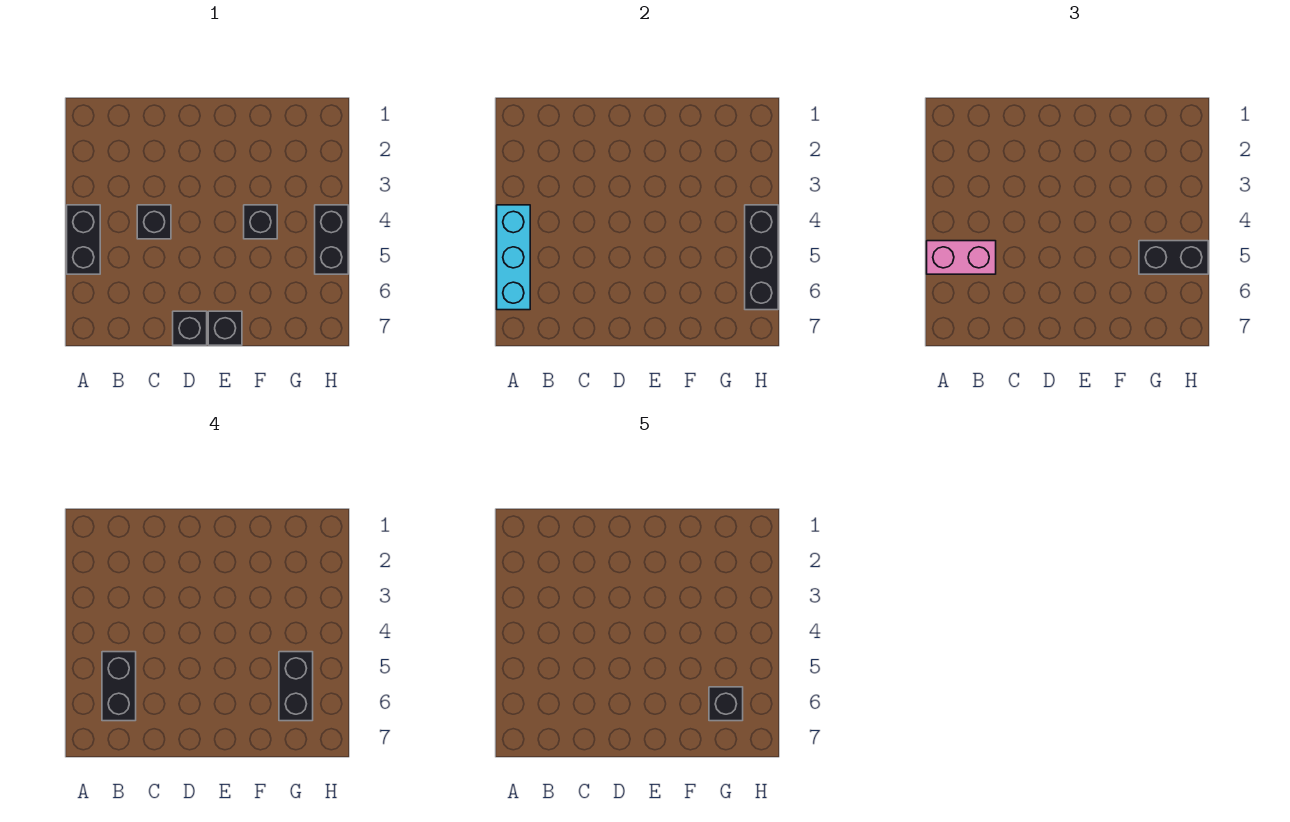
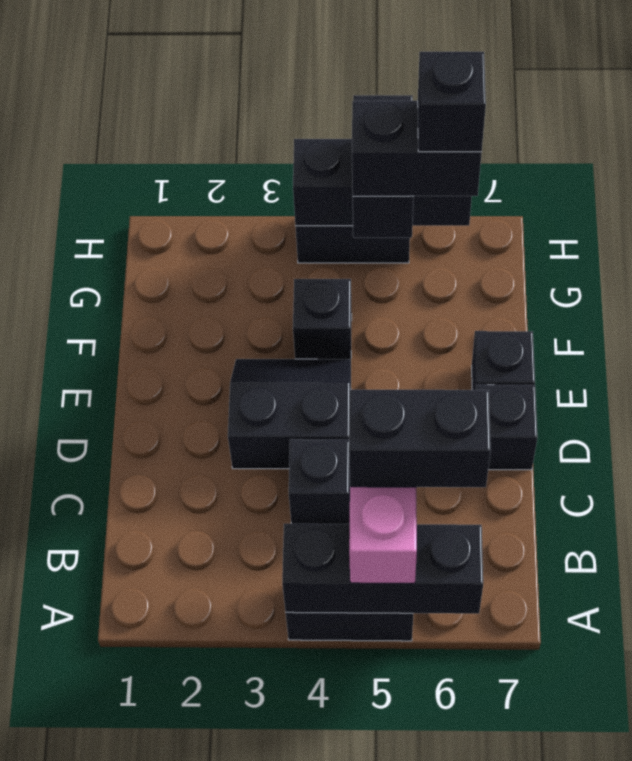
cyan brick A4:A6 level 2 -> black brick A4:A6 level 2
none -> black slope D3:E4 level 1 top D

